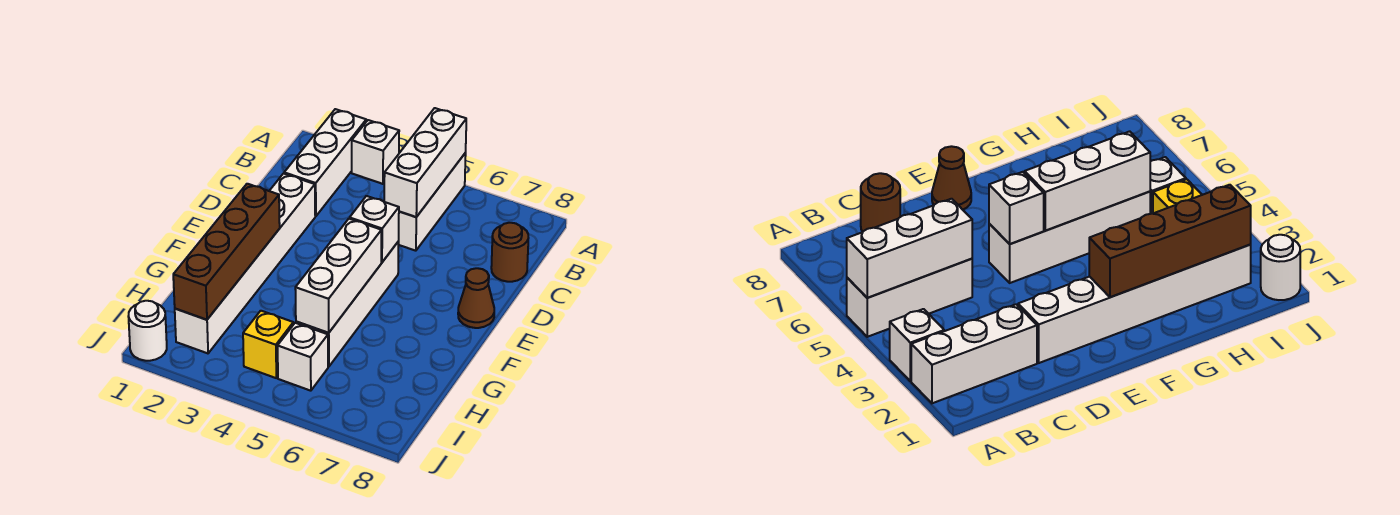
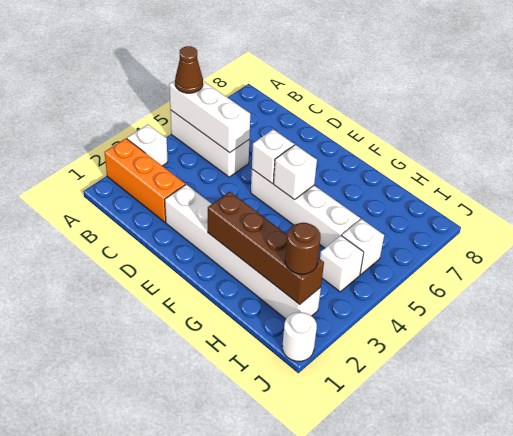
white brick A2:C2 level 1 -> orange brick A2:C2 level 1
brown round brick C8 level 1 -> brown round brick I2 level 3
brown cone E8 level 1 -> brown cone A5 level 3
white brick F5:H5 level 2 -> white brick F5 level 2
yellow brick I4 level 1 -> white brick I4 level 1

